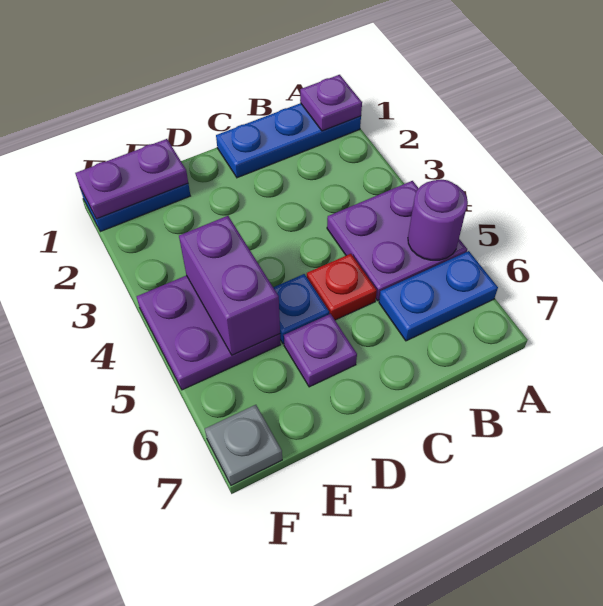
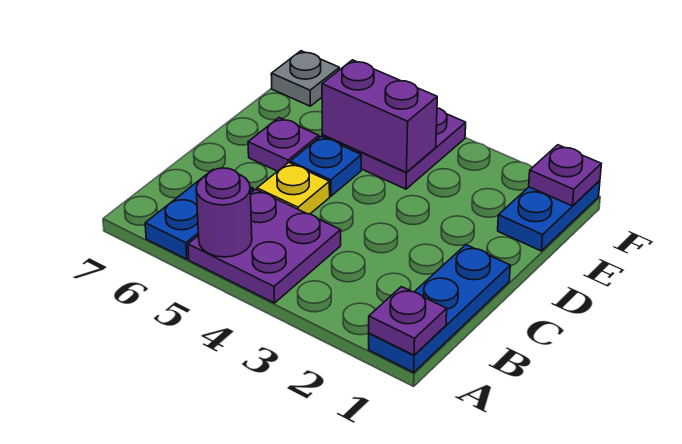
red plate C5 level 1 -> yellow plate C5 level 1
purple plate E1:F1 level 2 -> purple plate F1 level 2

